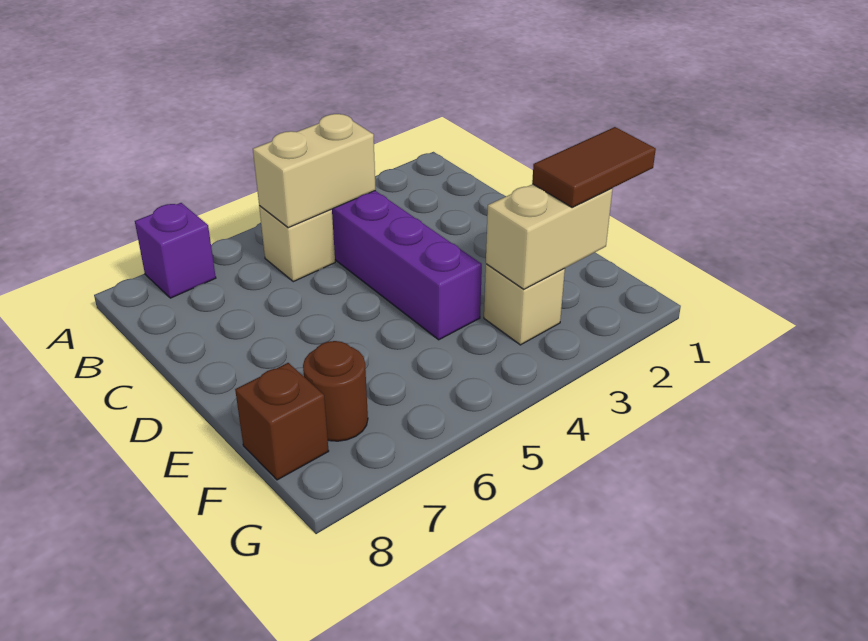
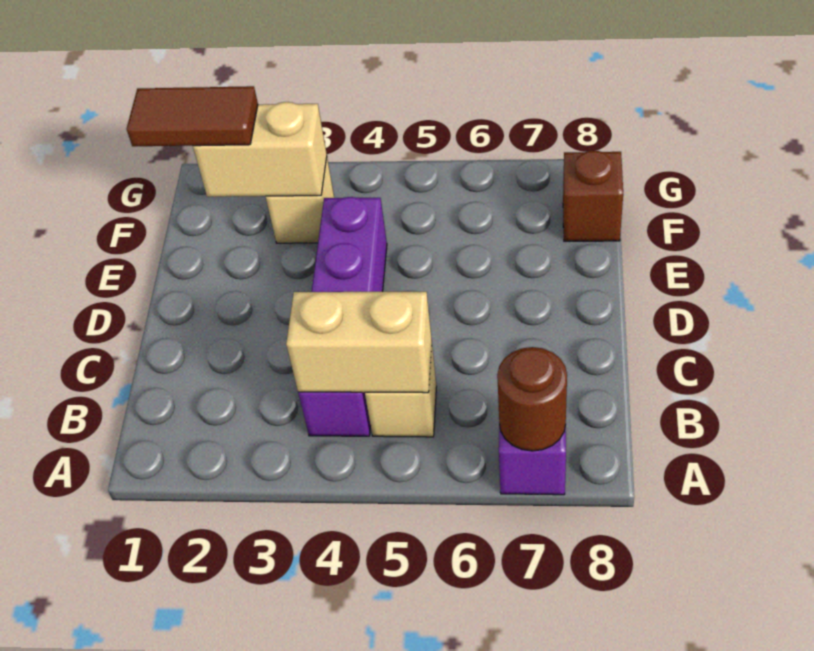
brown round brick F7 level 1 -> brown round brick A7 level 2

